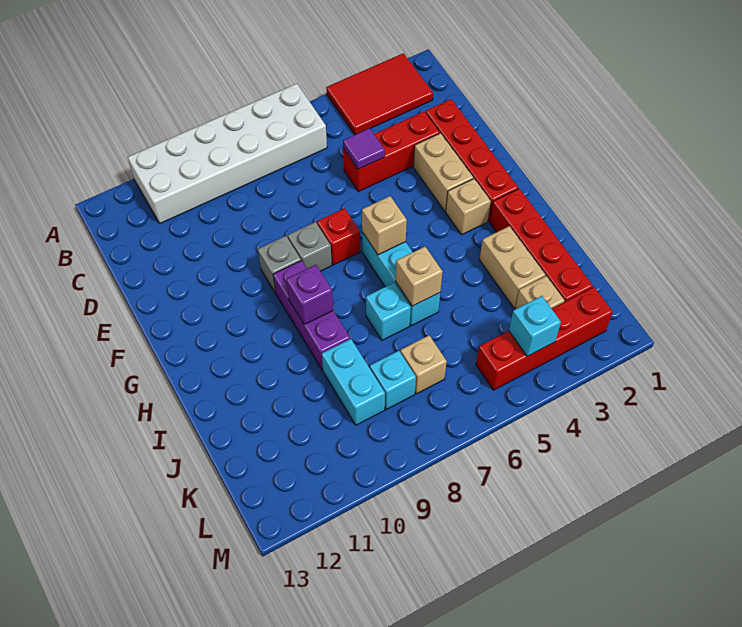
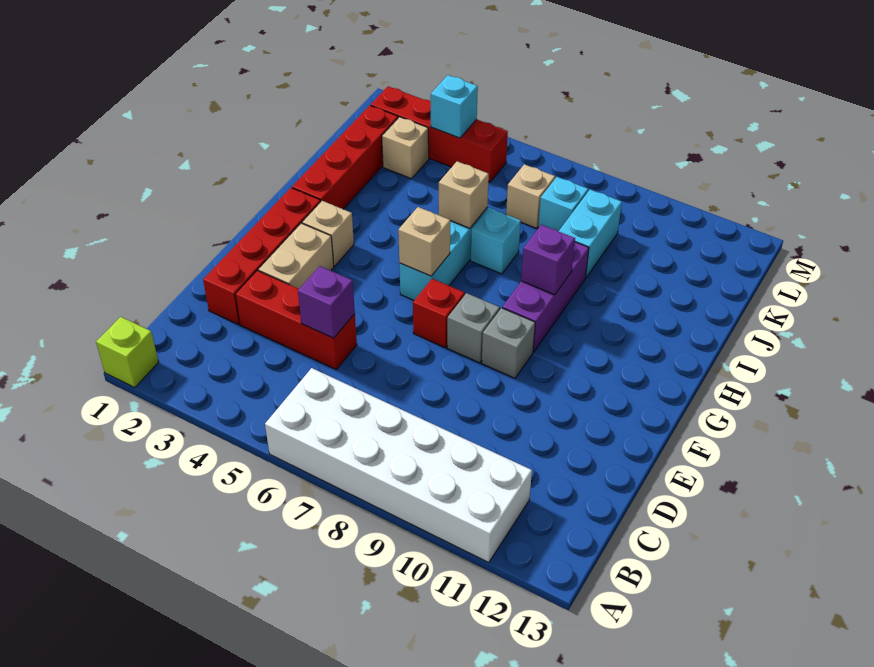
none -> lime brick A1 level 1
red tile A2:B4 level 1 -> none
purple tile D5 level 2 -> purple brick D5 level 2
tan brick I3:J3 level 1 -> none

